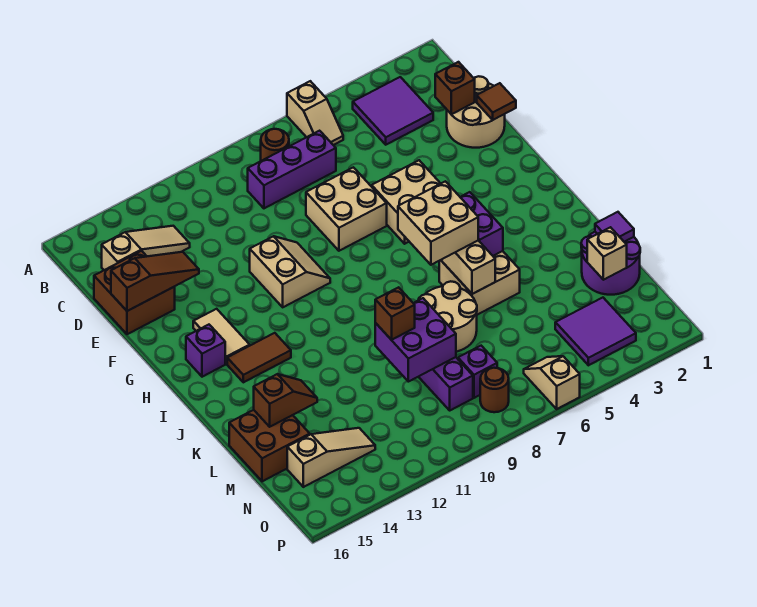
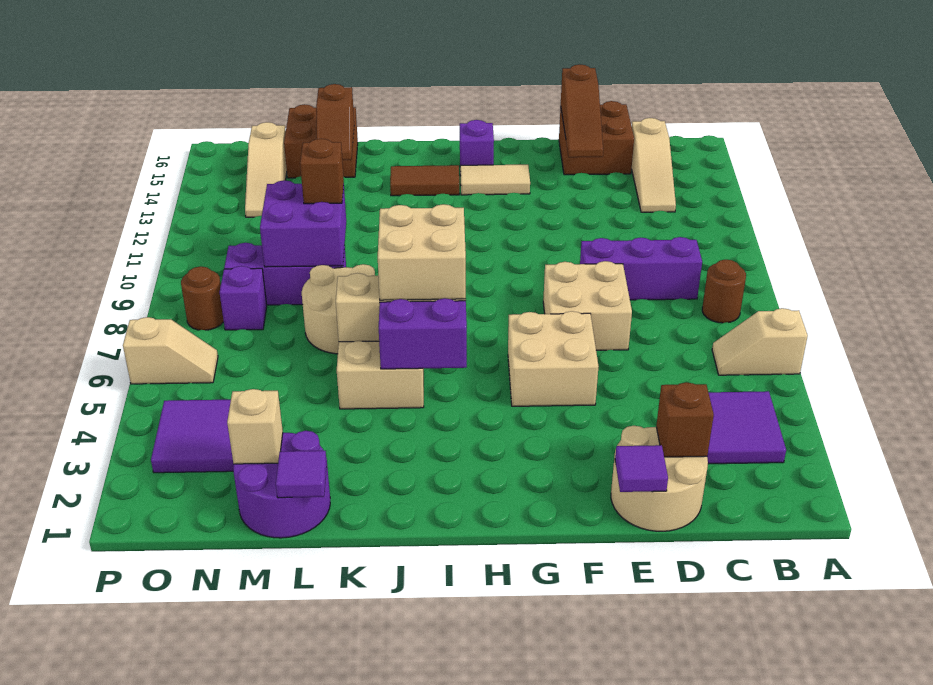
purple brick C7:C9 level 1 -> purple brick C9:E9 level 1
brown tile E1 level 2 -> purple tile E1 level 2
tan slope F10:G11 level 1 top 11 -> none
brown tile I13:I14 level 1 -> brown tile I14:J14 level 1

